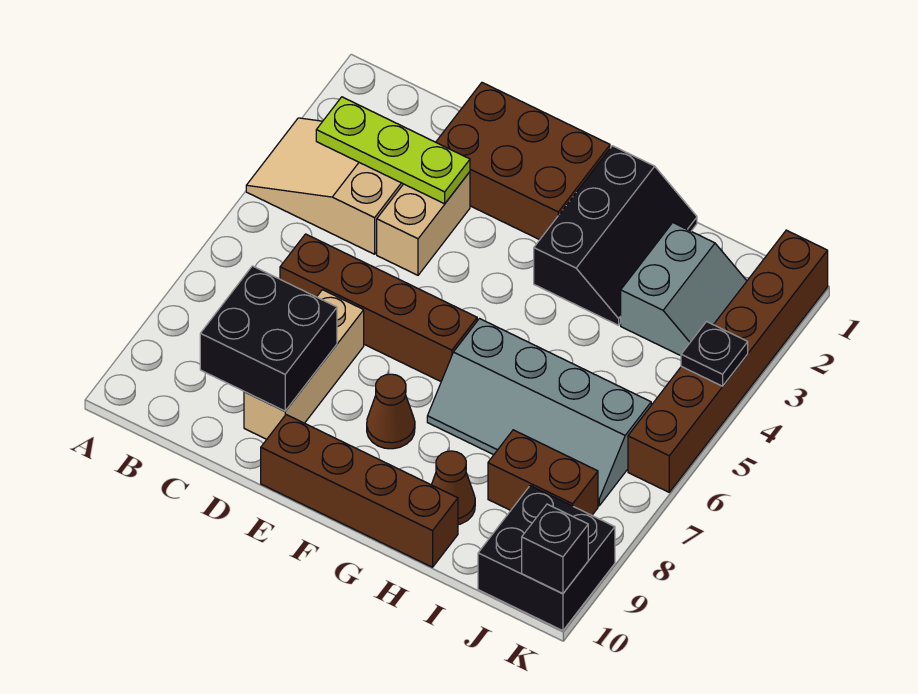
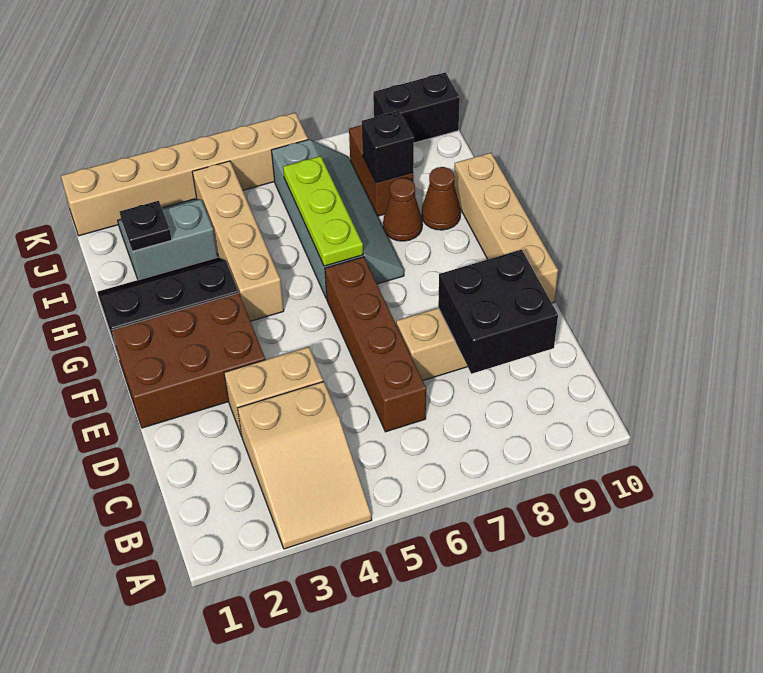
lime plate B3:D3 level 2 -> lime plate G6:I6 level 2
brown brick D1:F2 level 1 -> brown brick E1:F3 level 1
brown brick E10:H10 level 1 -> tan brick E10:H10 level 1
brown cone F8 level 1 -> brown cone H8 level 1
none -> tan brick G4:J4 level 1
black brick J9:K10 level 1 -> black brick K9:K10 level 1
brown brick K1:K6 level 1 -> tan brick K1:K6 level 1
black plate K4 level 2 -> black plate I2 level 2
black brick K10 level 2 -> black brick I8 level 2

